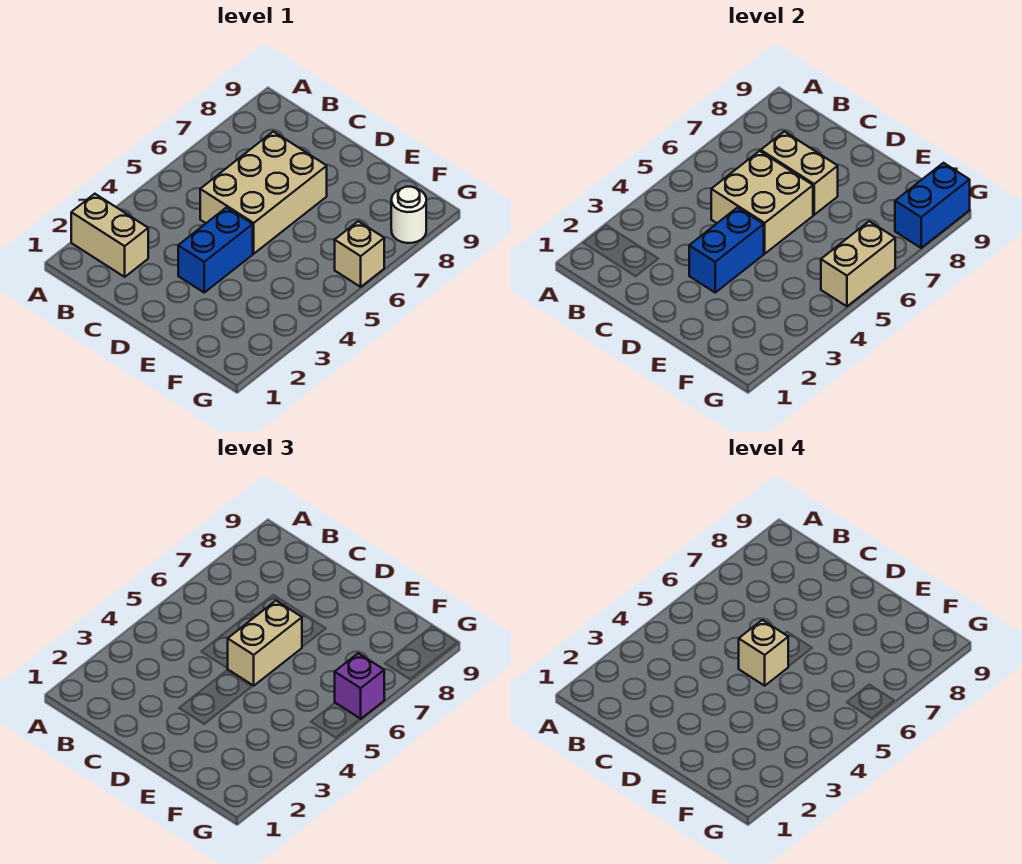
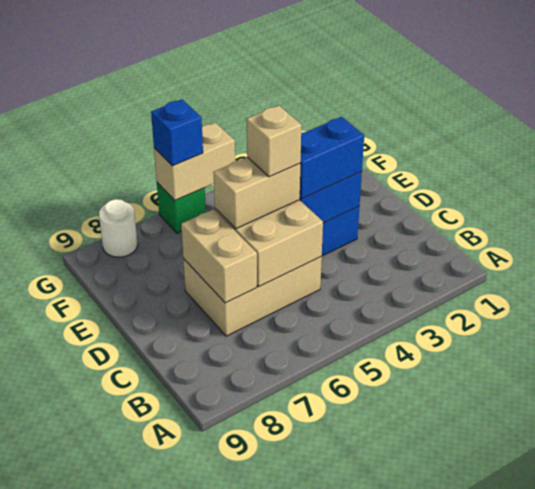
tan brick A2:B2 level 1 -> none
tan brick G6 level 1 -> green brick G6 level 1
purple brick G6 level 3 -> blue brick G6 level 3
blue brick G8:G9 level 2 -> blue brick D3:D4 level 3

